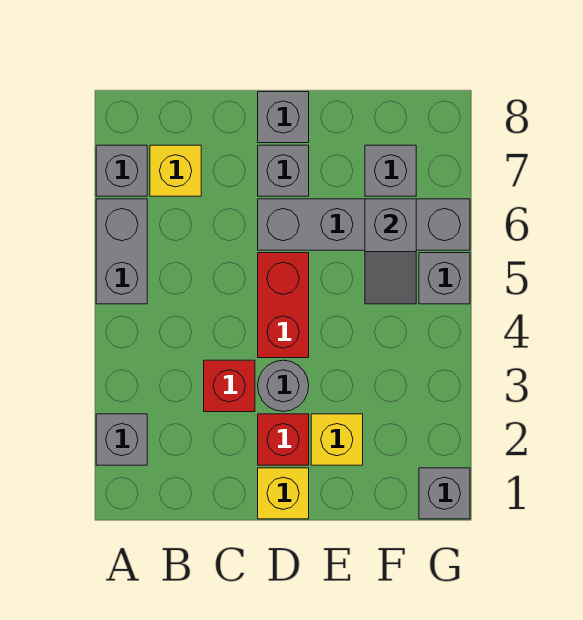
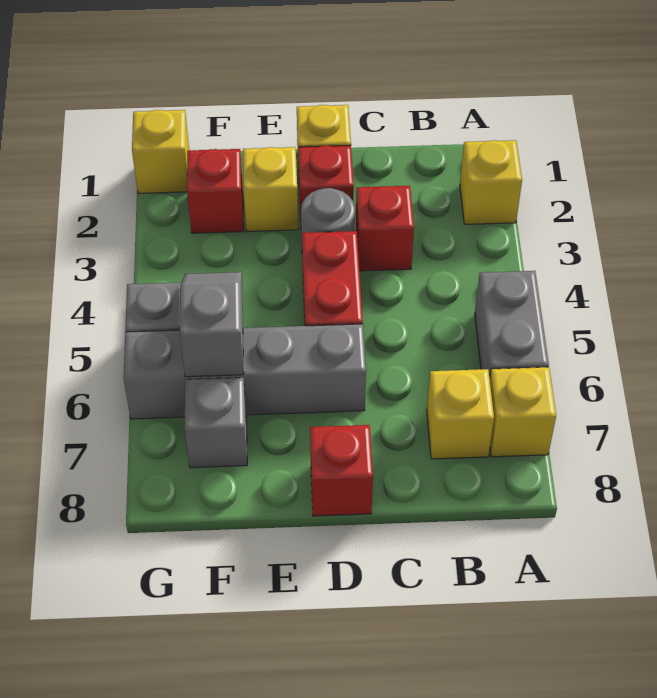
grey brick A2 level 1 -> yellow brick A2 level 1
grey brick A7 level 1 -> yellow brick A7 level 1
grey brick D7 level 1 -> none
grey brick D8 level 1 -> red brick D8 level 1
none -> red brick F2 level 1
grey brick G1 level 1 -> yellow brick G1 level 1

